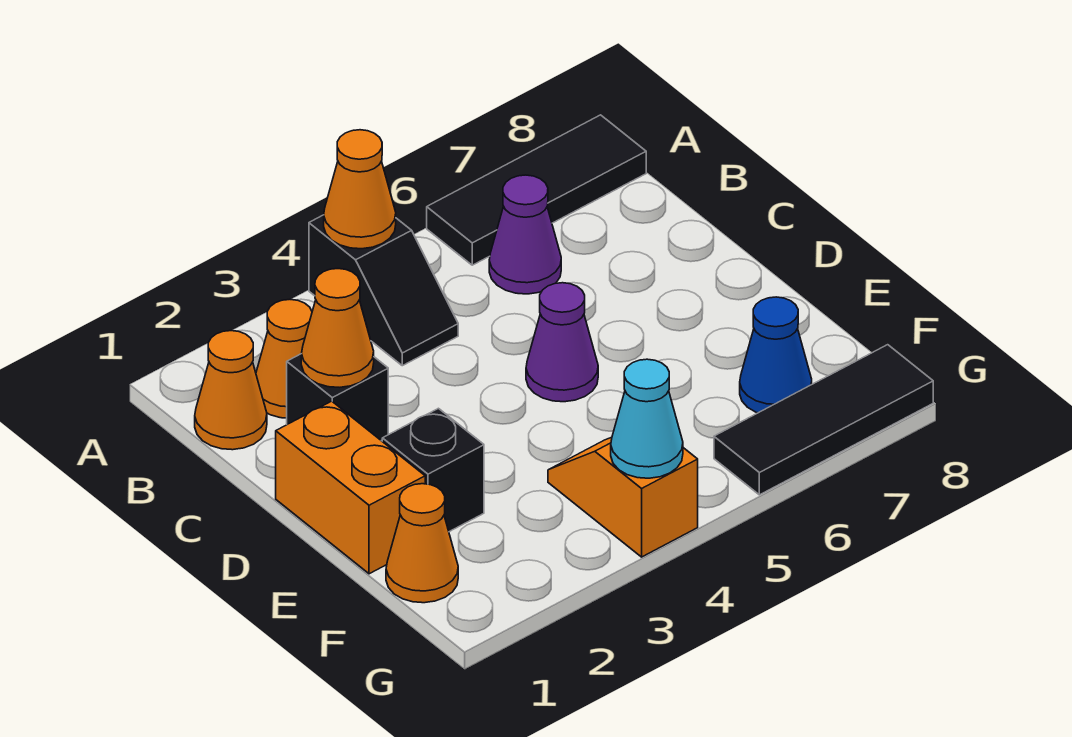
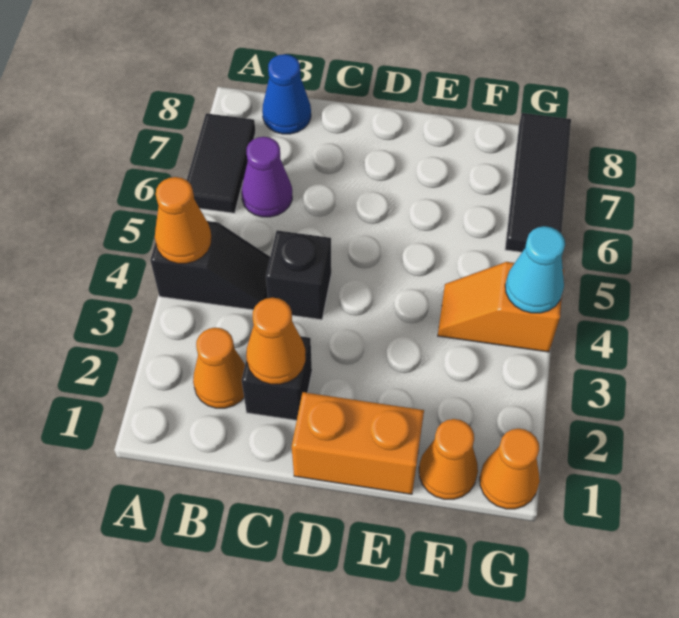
black tile A6:A8 level 1 -> black tile A6:A7 level 1
orange cone B1 level 1 -> orange cone G1 level 1
purple cone D5 level 1 -> none
black brick E2 level 1 -> black brick C4 level 1
blue cone F7 level 1 -> blue cone B8 level 1

